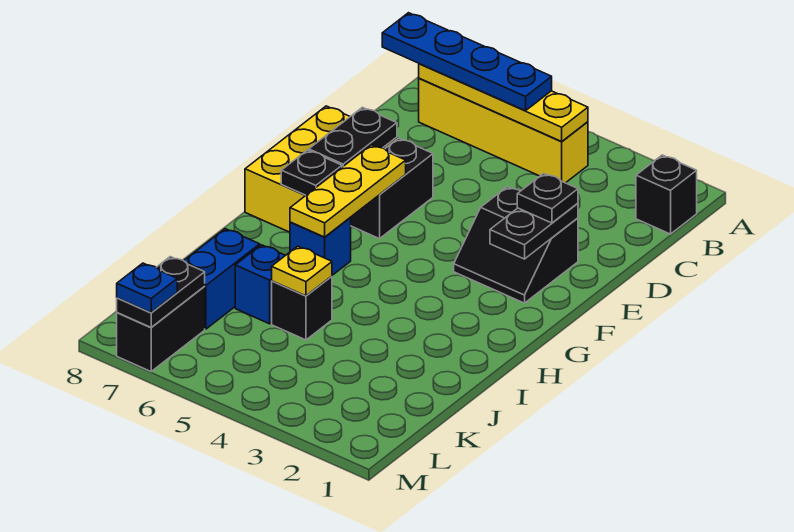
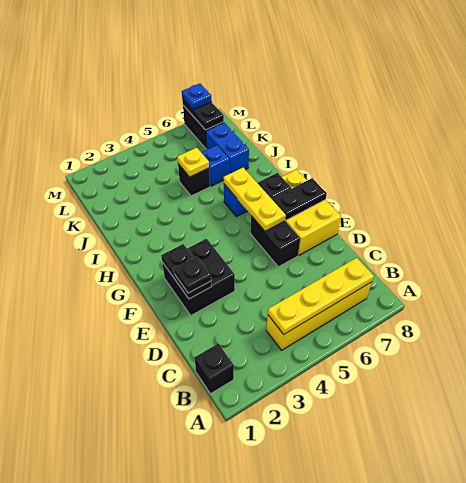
blue plate B5:B8 level 3 -> none
black slope E2:F3 level 1 top E -> black brick E2:F3 level 1
black plate E7:F7 level 2 -> black plate F7:F8 level 2

